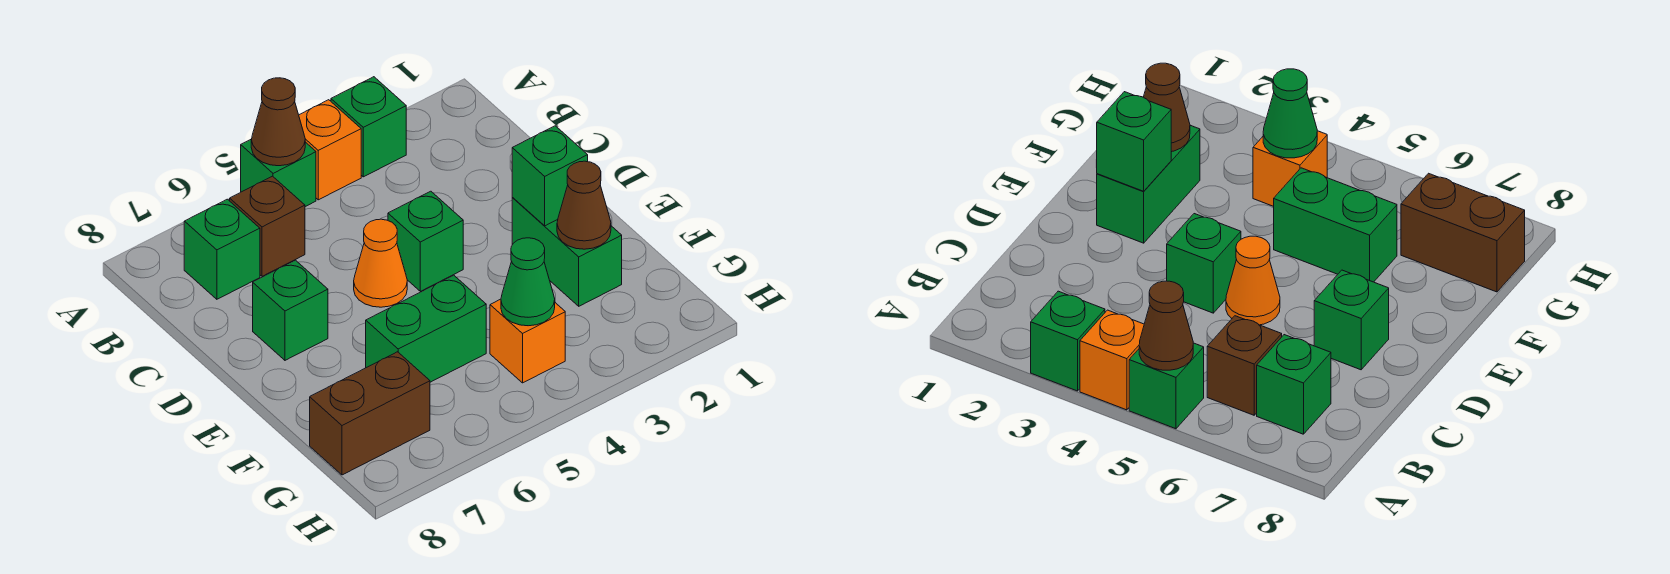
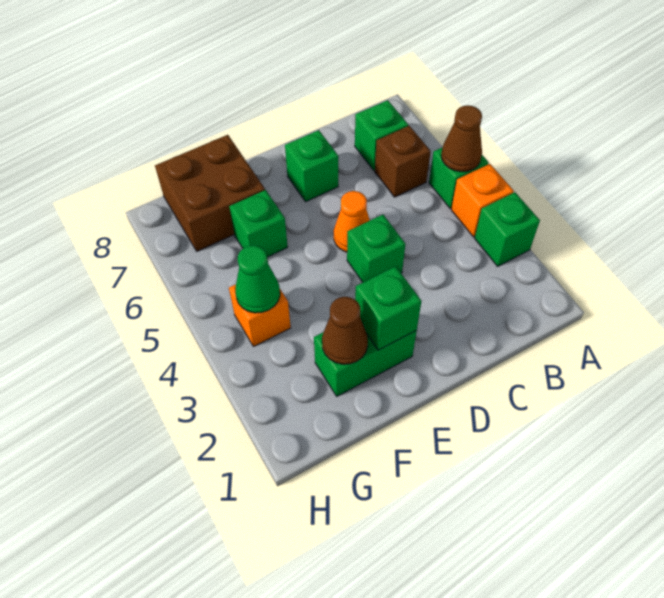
green brick F5:F6 level 1 -> green brick F6 level 1
brown brick G7:G8 level 1 -> brown brick F7:G8 level 1

